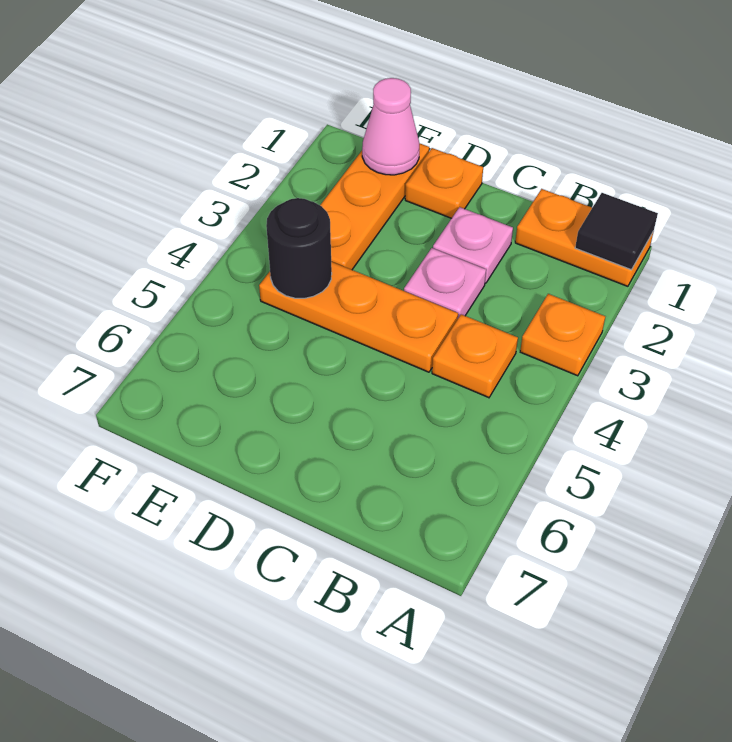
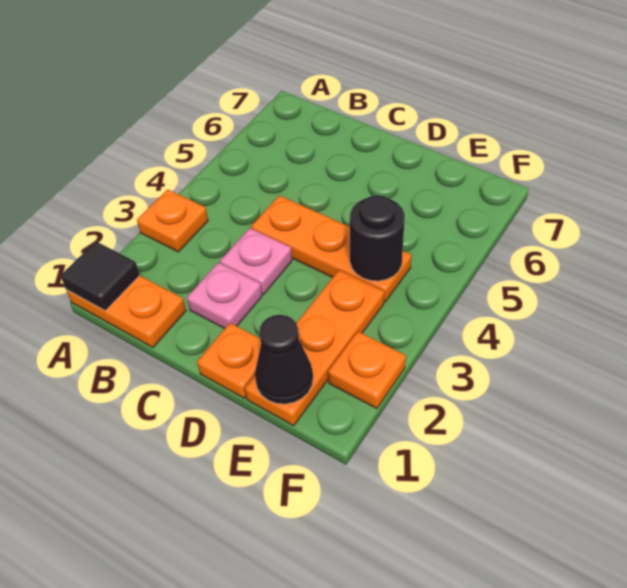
orange plate B4 level 1 -> orange plate F2 level 1
pink cone E1 level 2 -> black cone E1 level 2

